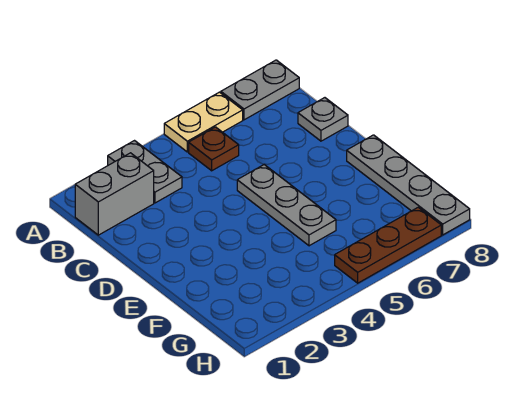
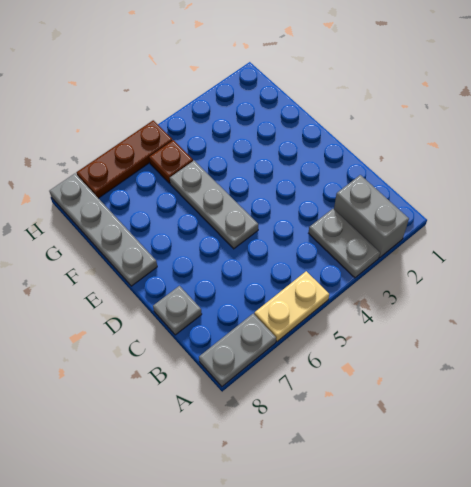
grey brick B1:B2 level 1 -> grey brick A2:B2 level 1
brown plate B5 level 1 -> brown plate G5 level 1

